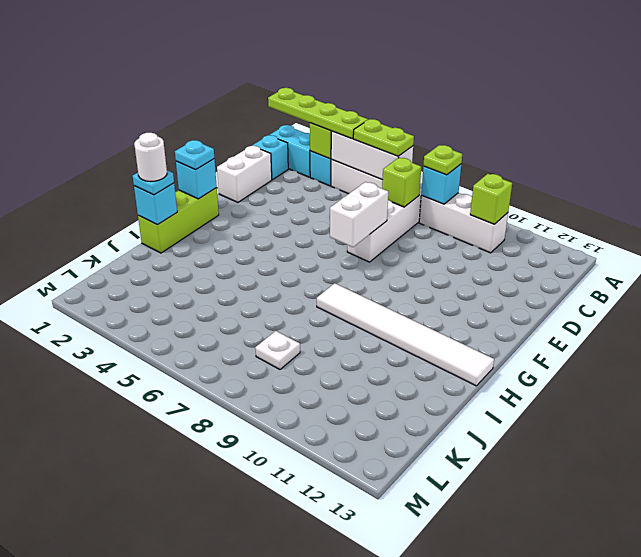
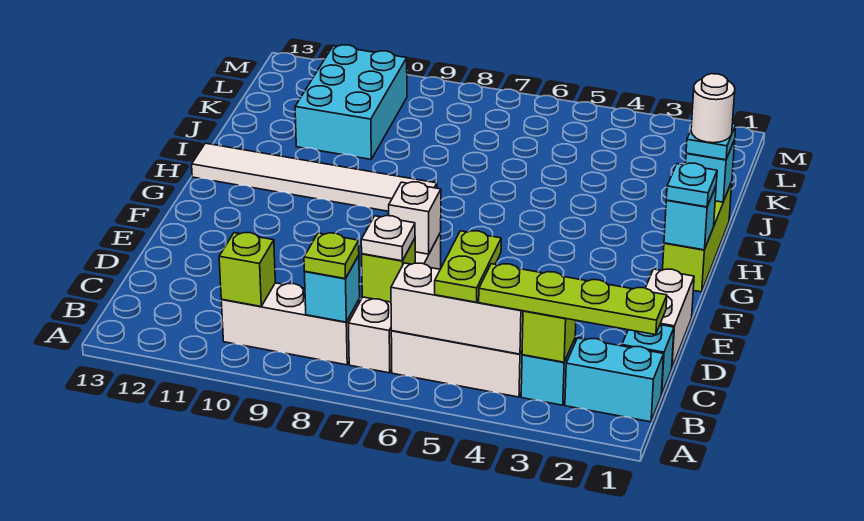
lime plate B5:B6 level 3 -> lime plate B5:C5 level 3
white brick E7:F7 level 2 -> white brick E7 level 2
none -> cyan brick J10:L11 level 1
white plate K8 level 1 -> white plate C7 level 3

